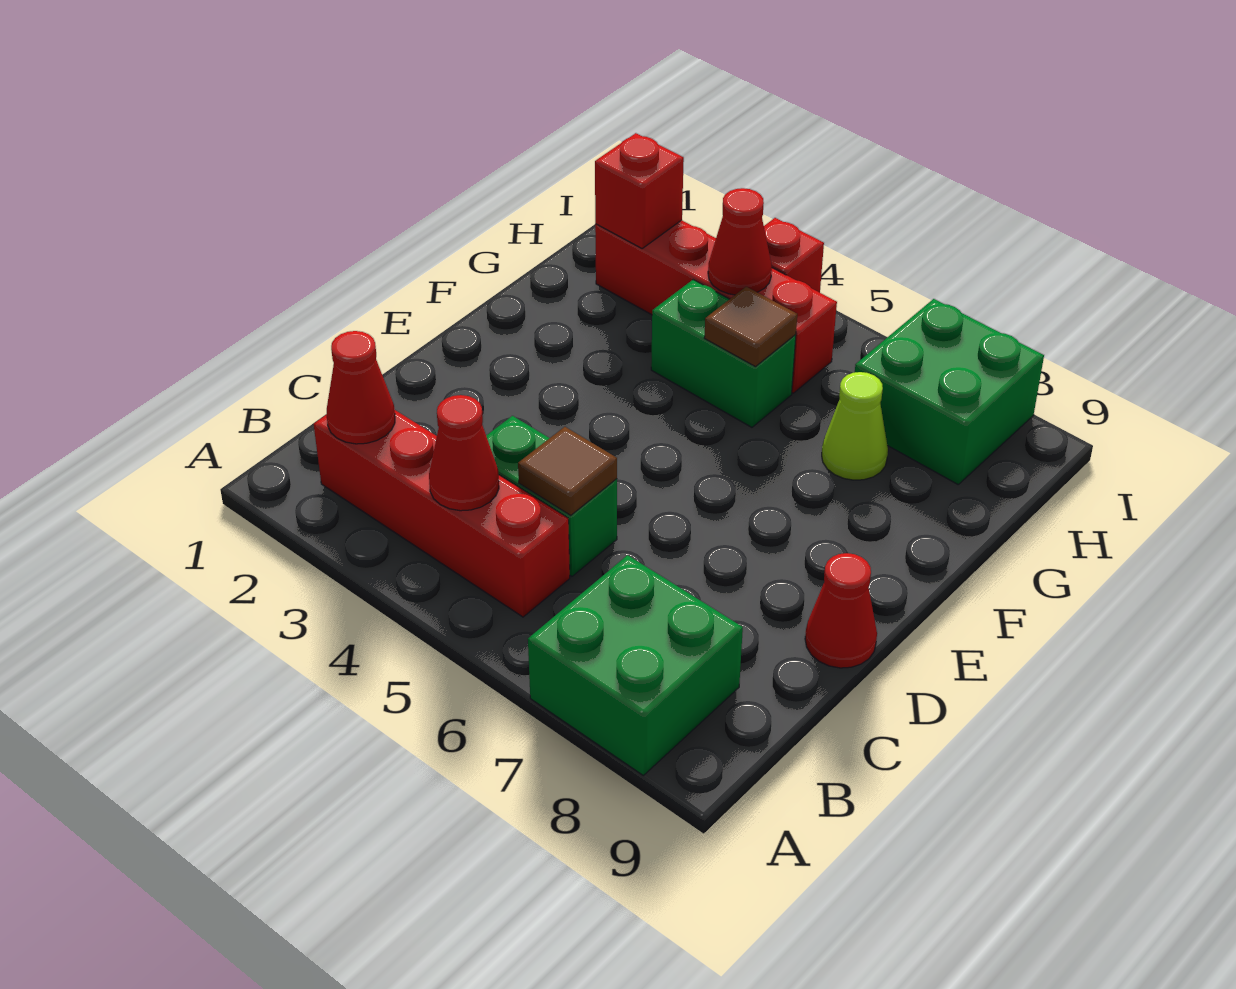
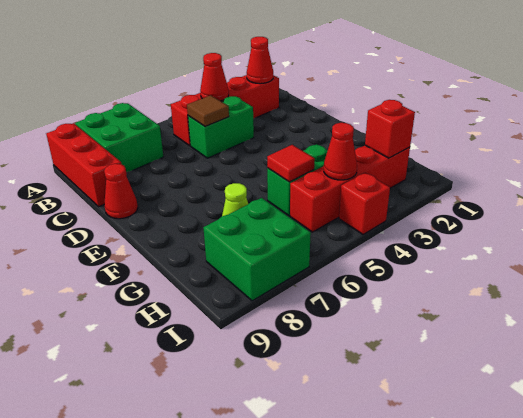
none -> red brick A9:C9 level 1
brown tile G5 level 2 -> red tile G5 level 2

